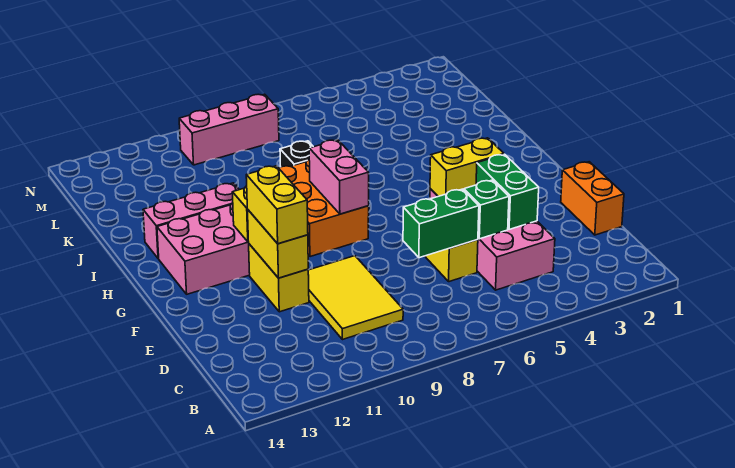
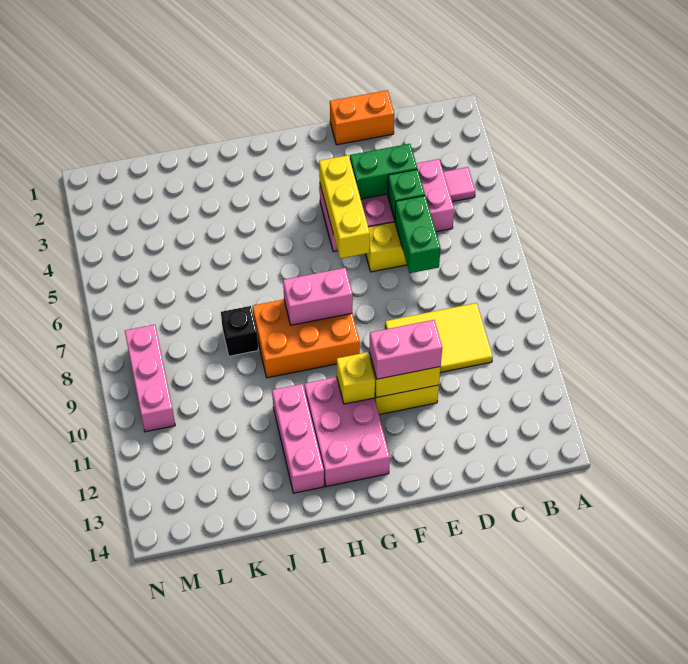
none -> pink tile B4 level 1
yellow brick E11:F11 level 3 -> pink brick E11:F11 level 3
yellow brick F4:F5 level 2 -> yellow brick F4:F6 level 2

